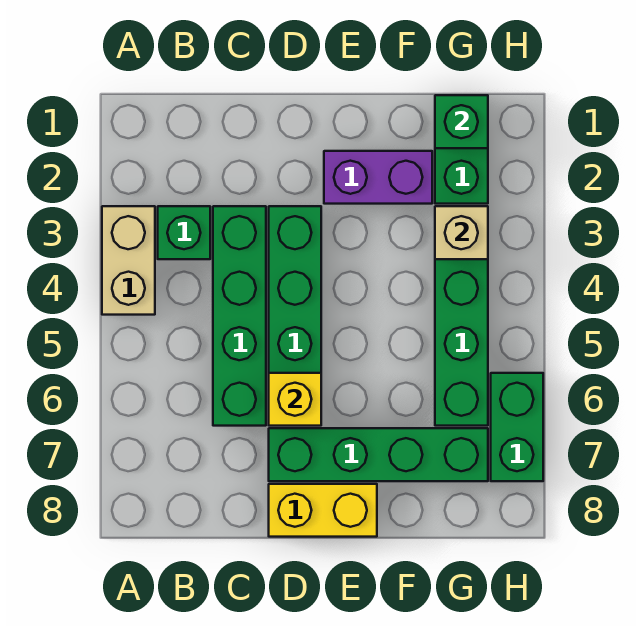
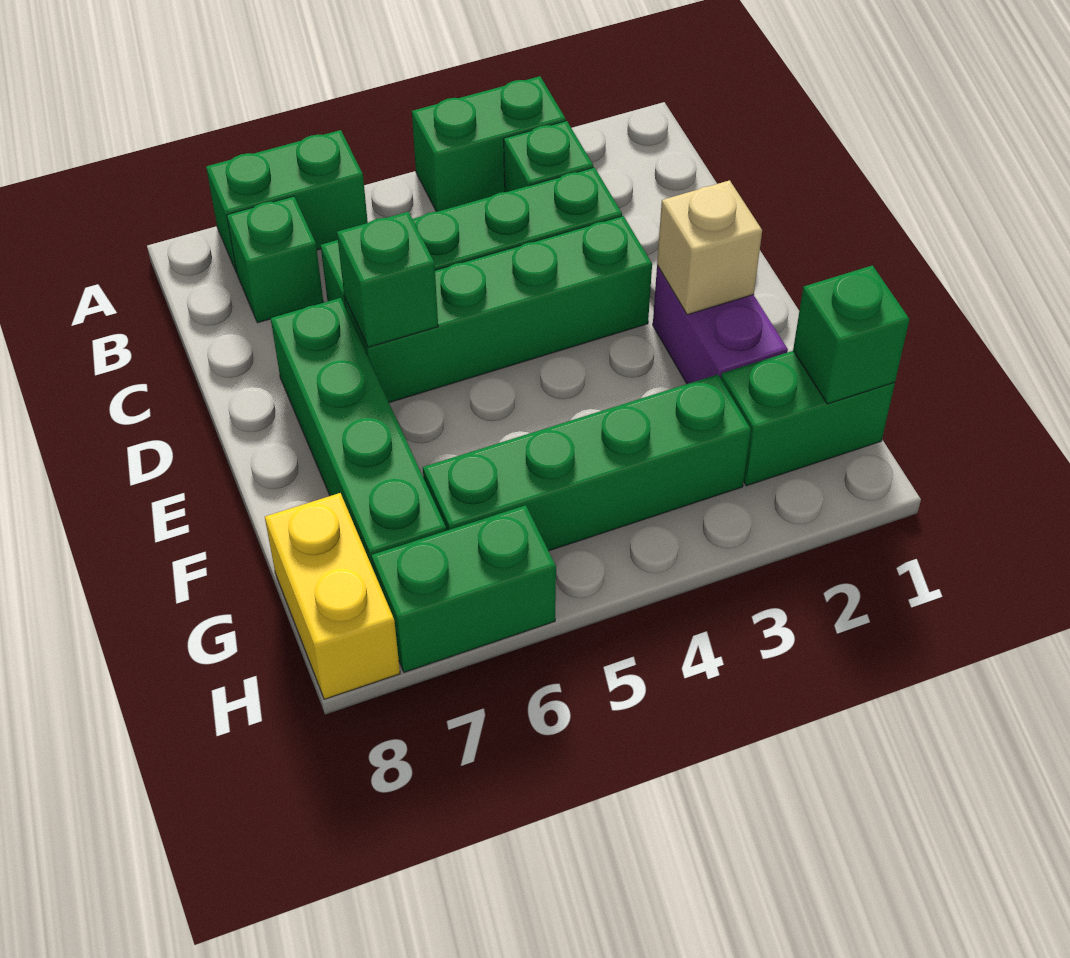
tan brick A3:A4 level 1 -> green brick A3:A4 level 1
none -> green brick A6:A7 level 1
none -> green brick B7 level 1
yellow brick D6 level 2 -> green brick D6 level 2
yellow brick D8:E8 level 1 -> yellow brick G8:H8 level 1
tan brick G3 level 2 -> tan brick E2 level 2

